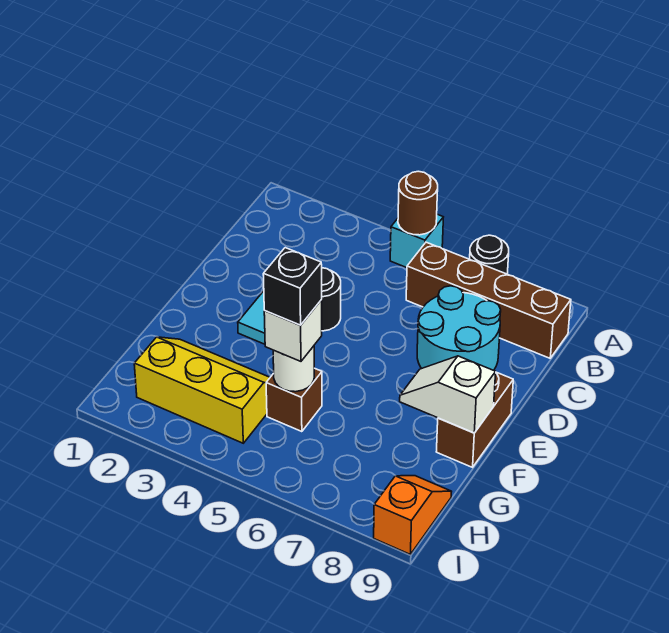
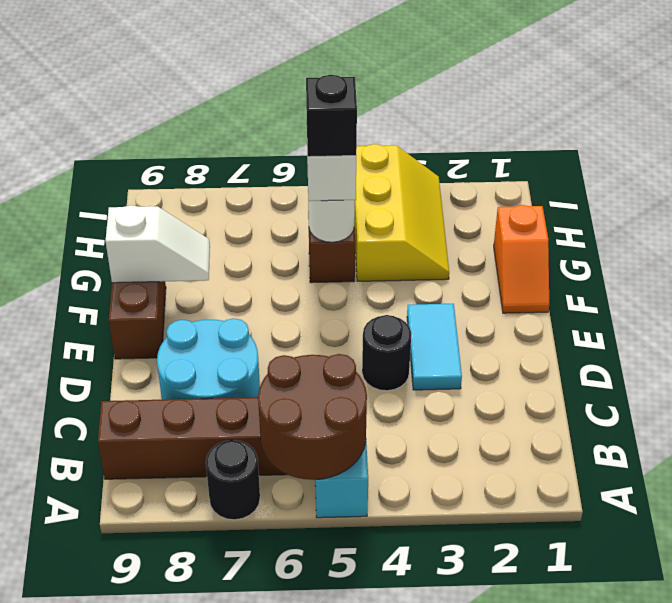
brown round brick A5 level 2 -> brown round brick A5:B6 level 2
yellow slope G2:H4 level 1 top H -> yellow slope G3:I4 level 1 top 4
orange slope H9:I9 level 1 top I -> orange slope F1:G1 level 1 top G

